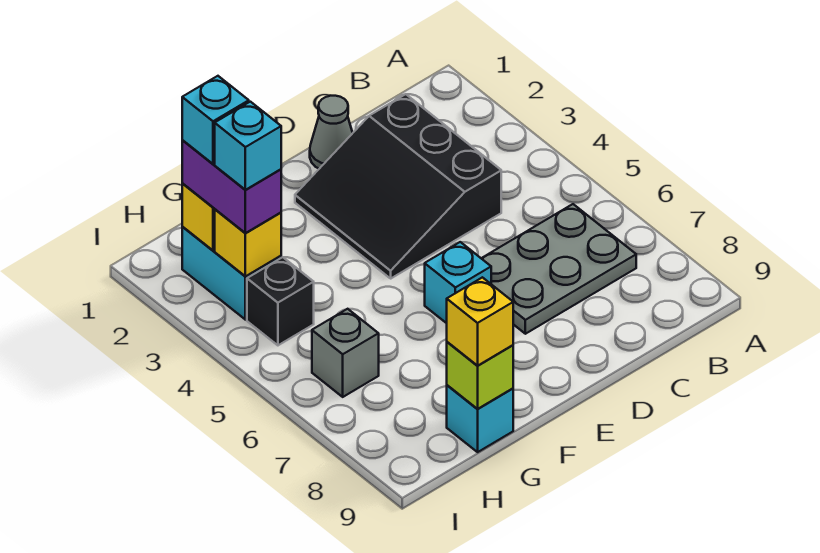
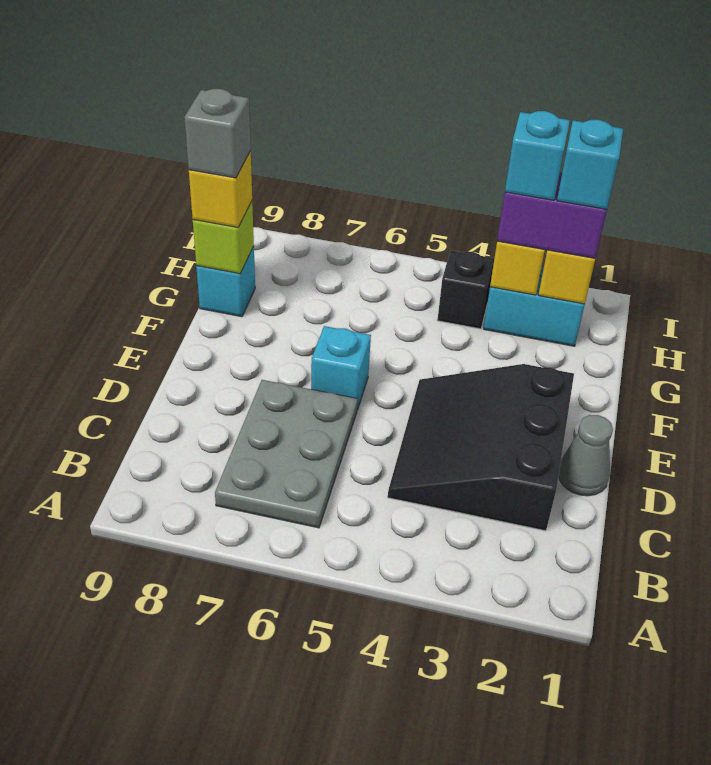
black slope C2:E4 level 1 top C -> black slope C2:E4 level 1 top 2
grey brick H6 level 1 -> grey brick G9 level 4

